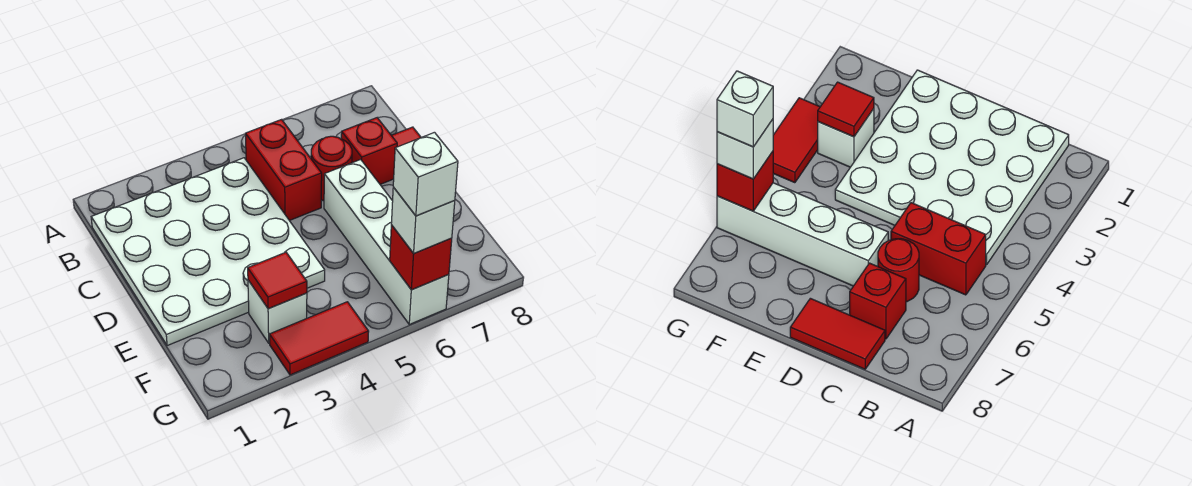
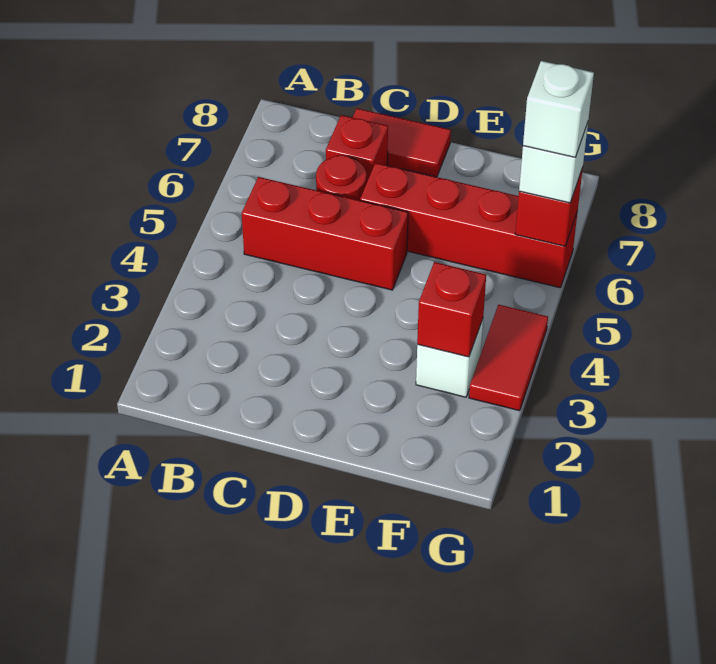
white plate B1:E4 level 1 -> none
red brick B5:C5 level 1 -> red brick B5:D5 level 1
white brick D6:G6 level 1 -> red brick D6:G6 level 1
red tile F3 level 2 -> red brick F3 level 2

